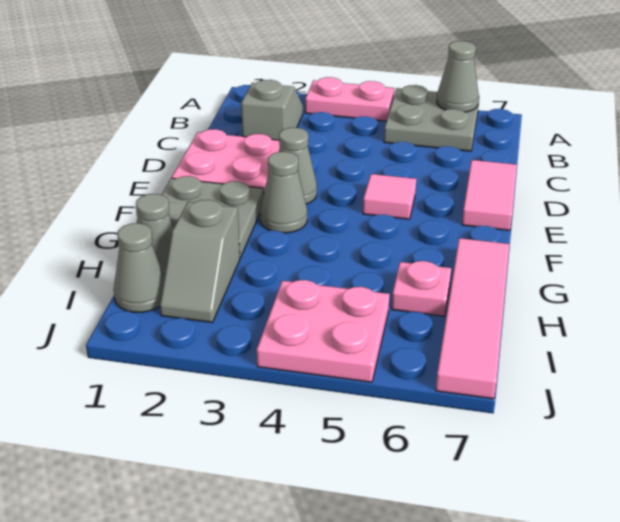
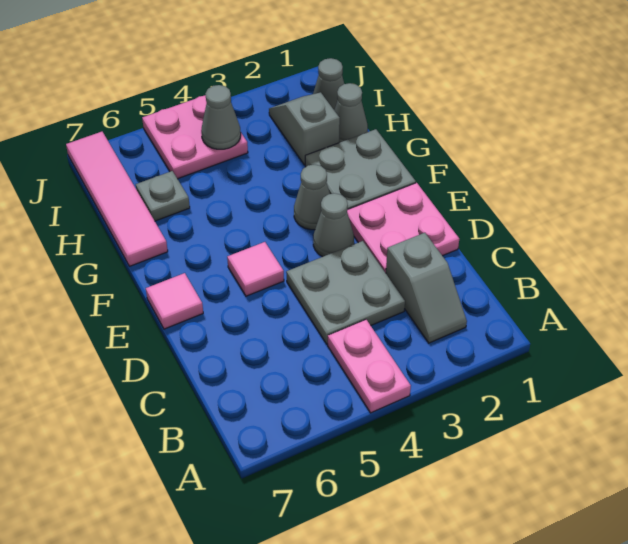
pink plate A3:A4 level 1 -> pink plate A4:B4 level 1
grey plate A5:B6 level 1 -> grey plate C3:D4 level 1
grey cone A6 level 2 -> grey cone I4 level 2
pink tile D7:E7 level 1 -> pink tile E7 level 1
pink plate H6 level 1 -> grey plate H6 level 1

